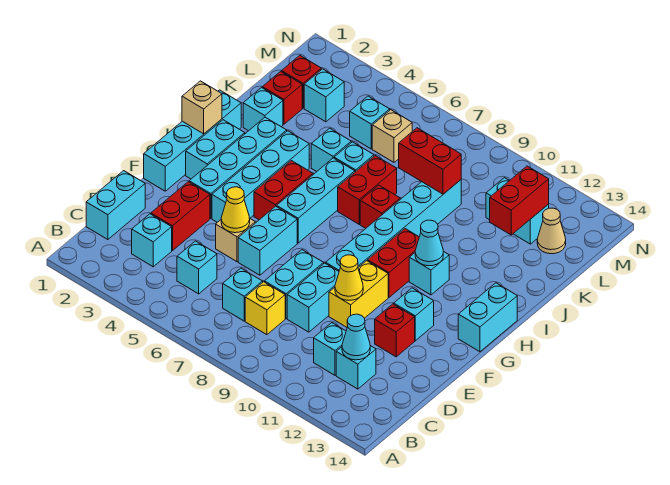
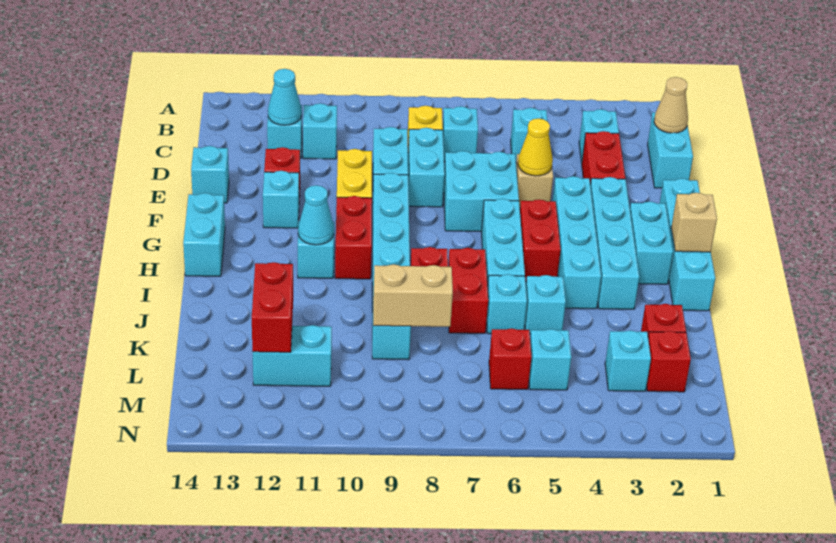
cyan brick E6:F6 level 1 -> cyan brick E6:F7 level 1
yellow cone E10 level 2 -> none
cyan brick J2 level 1 -> cyan brick E14 level 1
red brick K8:K9 level 2 -> tan brick K8:K9 level 2
tan brick L6 level 1 -> red brick L6 level 1
tan cone L13 level 1 -> tan cone C1 level 2

